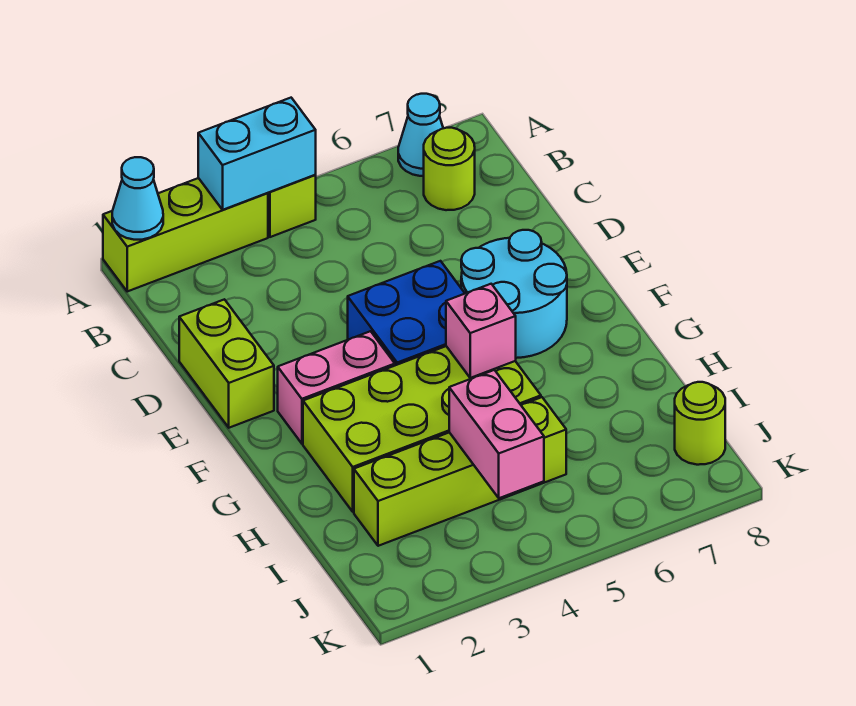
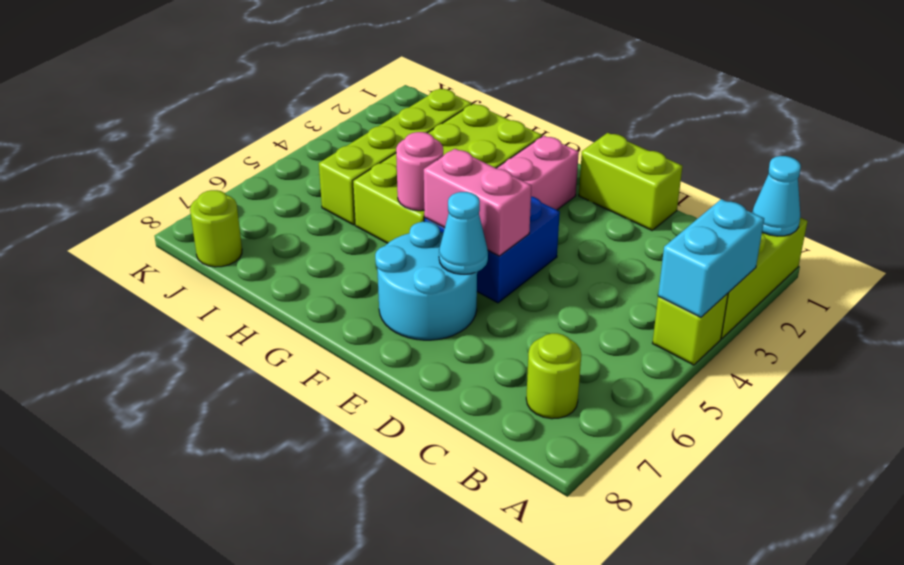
cyan cone A7 level 1 -> cyan cone E6 level 2
pink brick G5 level 2 -> pink round brick G5 level 2
pink brick I4:J4 level 2 -> pink brick E5:F5 level 2

